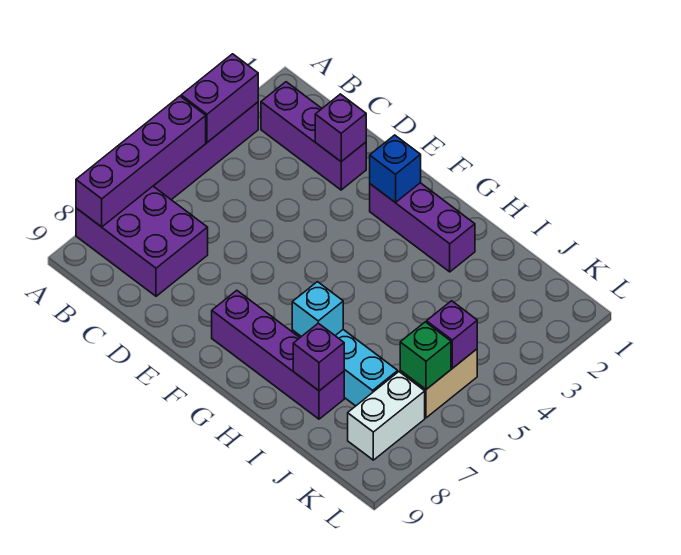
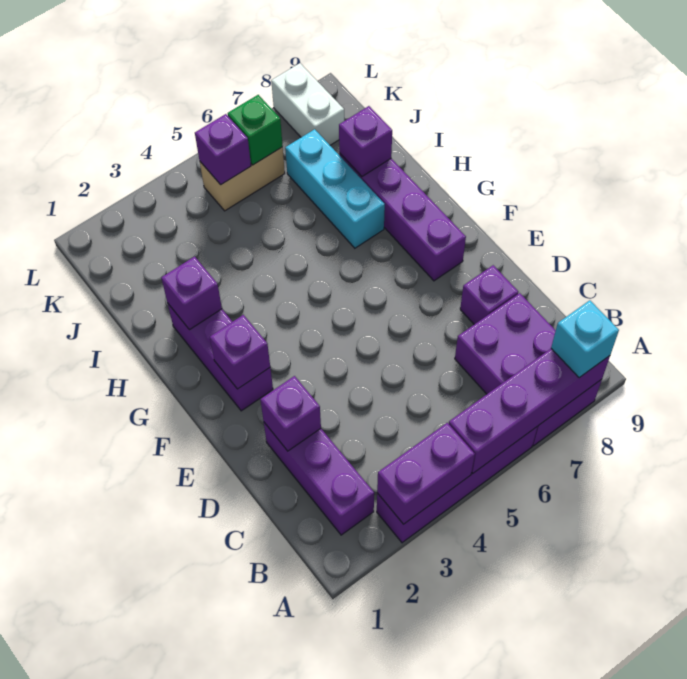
none -> purple brick D8 level 1
blue brick F2 level 2 -> purple brick F2 level 2
none -> purple brick H2 level 2
cyan brick H7 level 2 -> cyan brick A8 level 3
white brick K7:K8 level 1 -> white brick K8:L8 level 1

